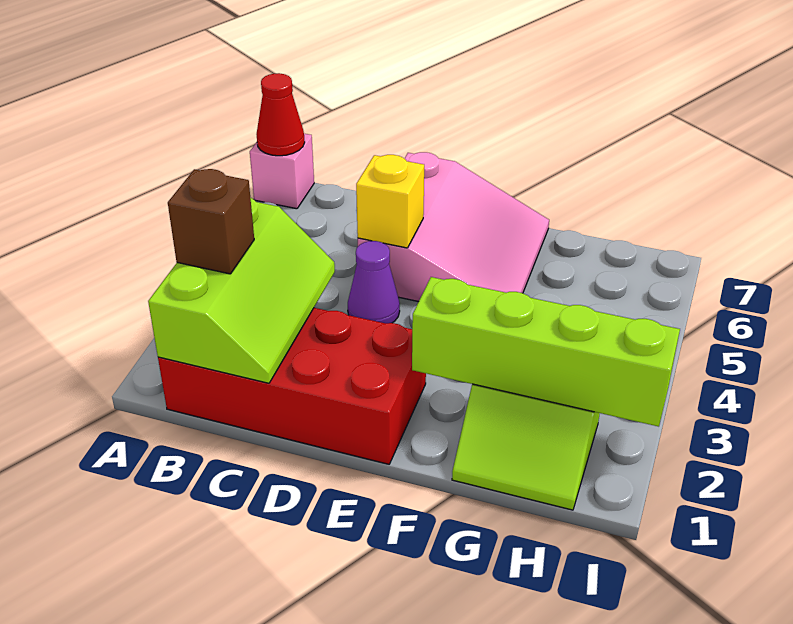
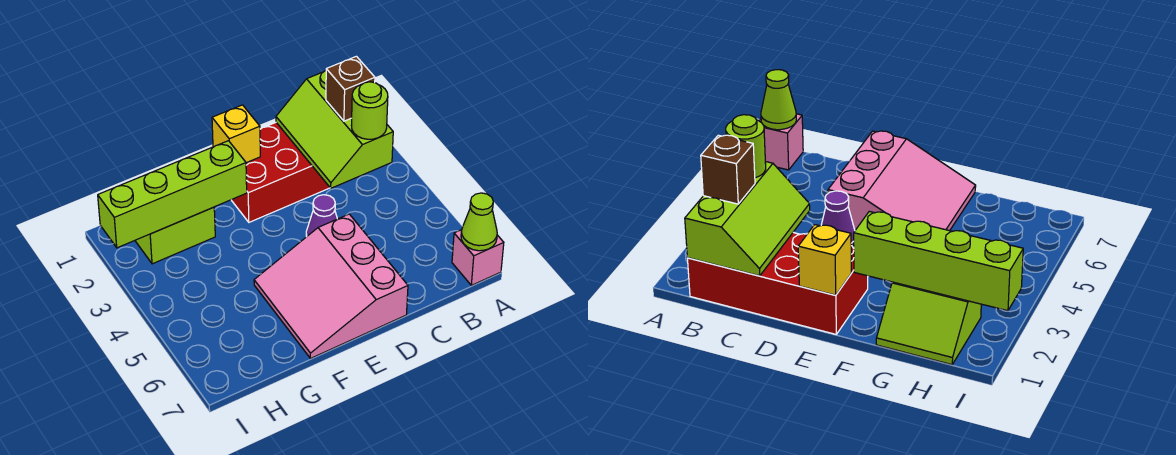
red cone A7 level 2 -> lime cone A7 level 2
none -> lime round brick B3 level 3
yellow brick D5 level 2 -> yellow brick E1 level 2

